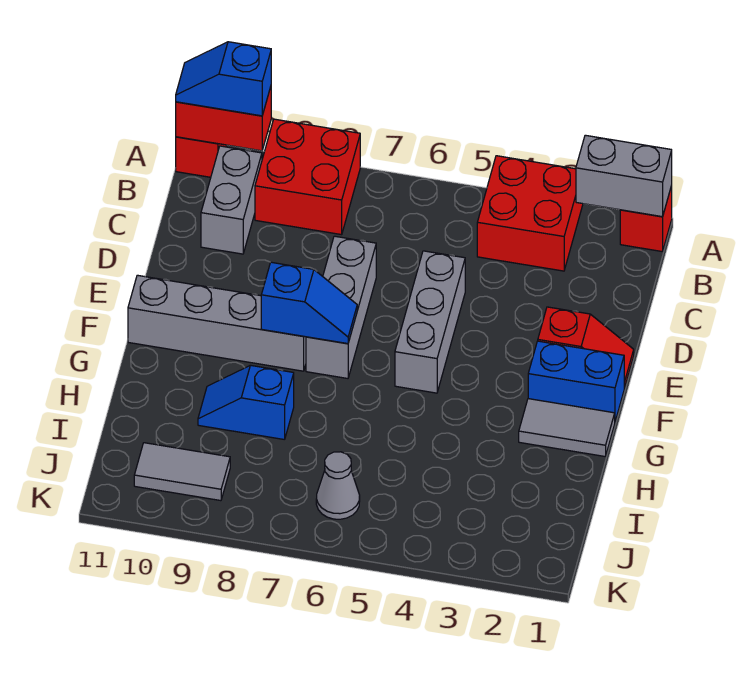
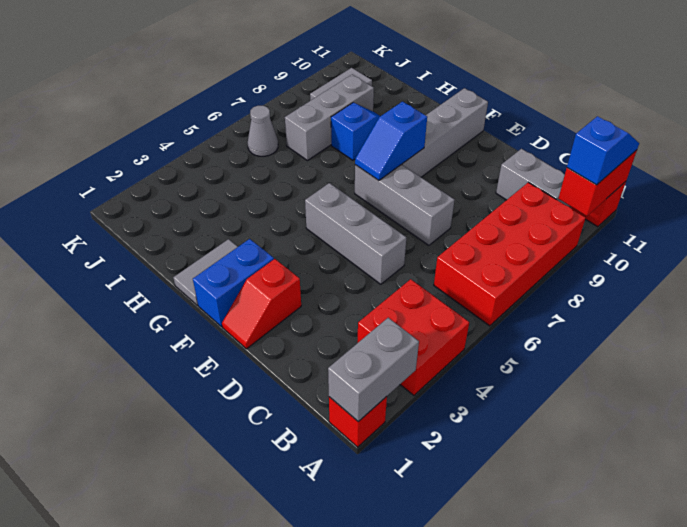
red brick A8:B9 level 1 -> red brick A6:B9 level 1
none -> grey brick I7:I9 level 1

